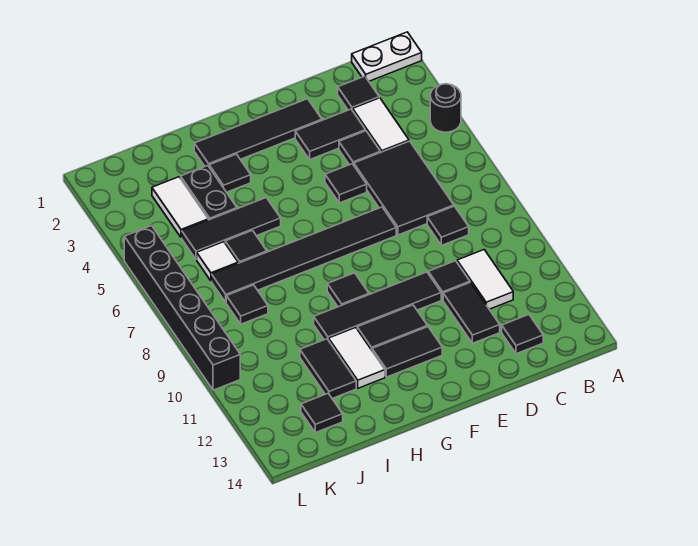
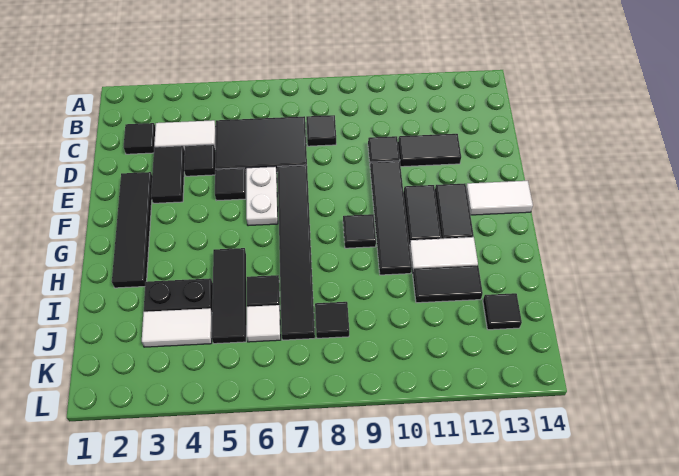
white plate A1:B1 level 1 -> white plate E6:F6 level 1
black round brick A4 level 1 -> none
white tile C10:C11 level 1 -> white tile F13:F14 level 1
black tile C13 level 1 -> none
black tile H3 level 1 -> none
black brick L5:L10 level 1 -> none

